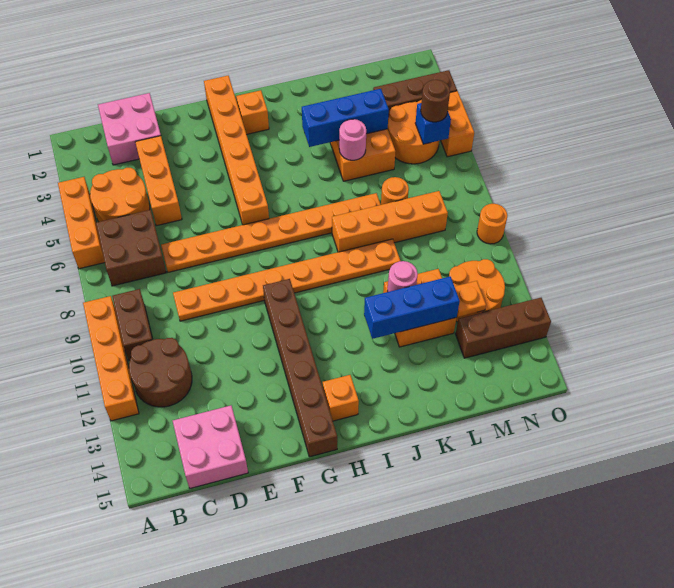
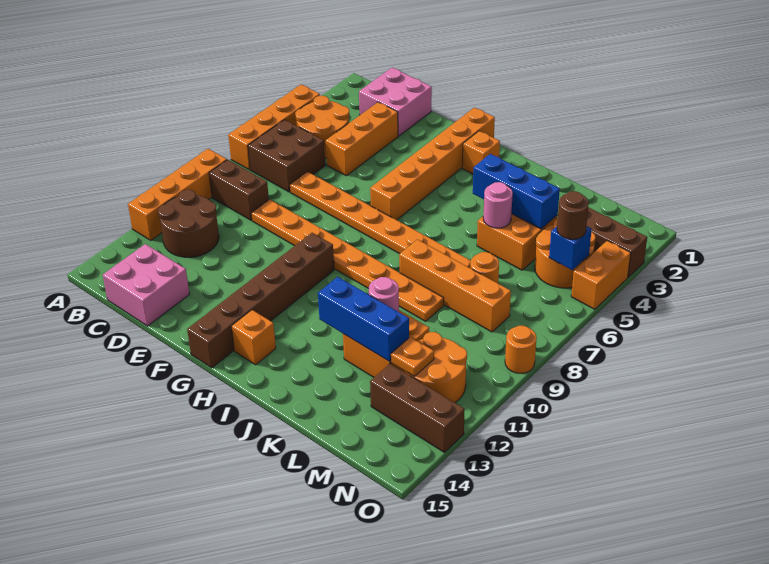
orange brick A4:A6 level 1 -> orange brick A4:A7 level 1
brown brick B9:B10 level 1 -> brown brick B9:C9 level 1

